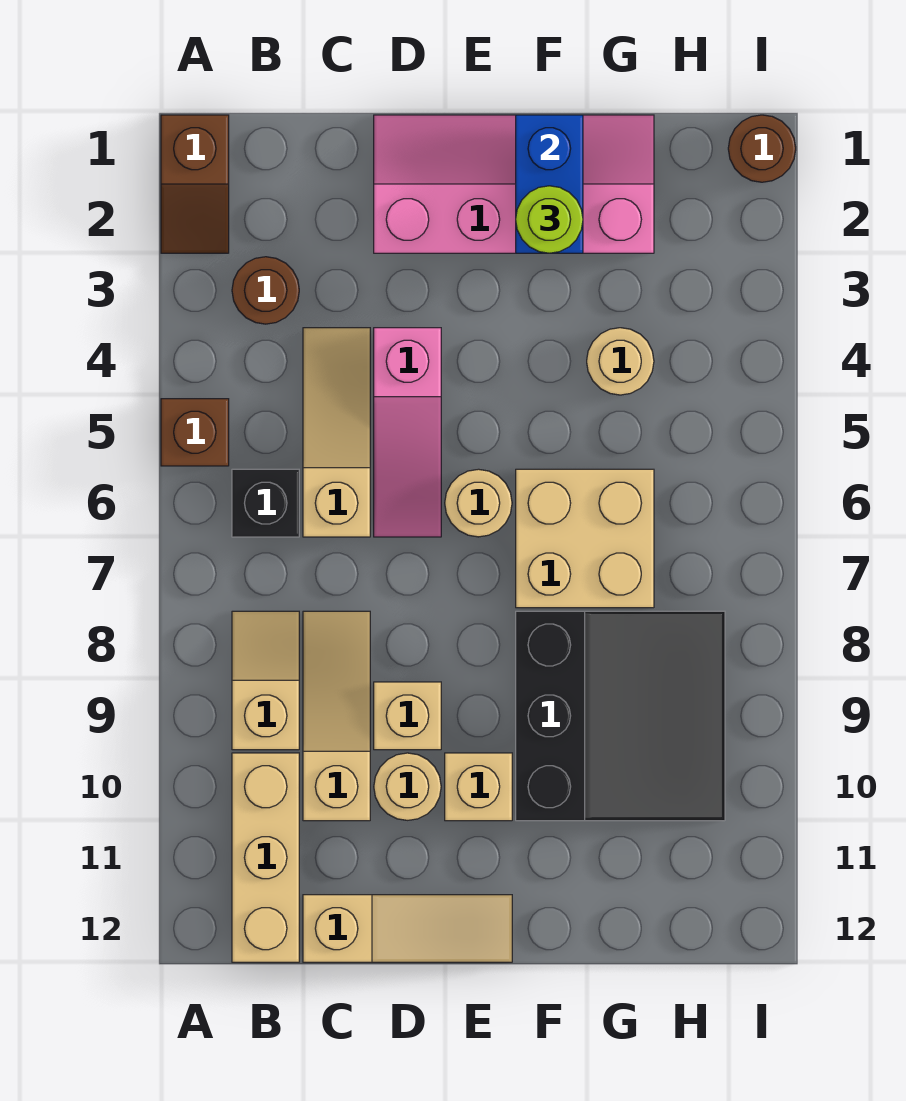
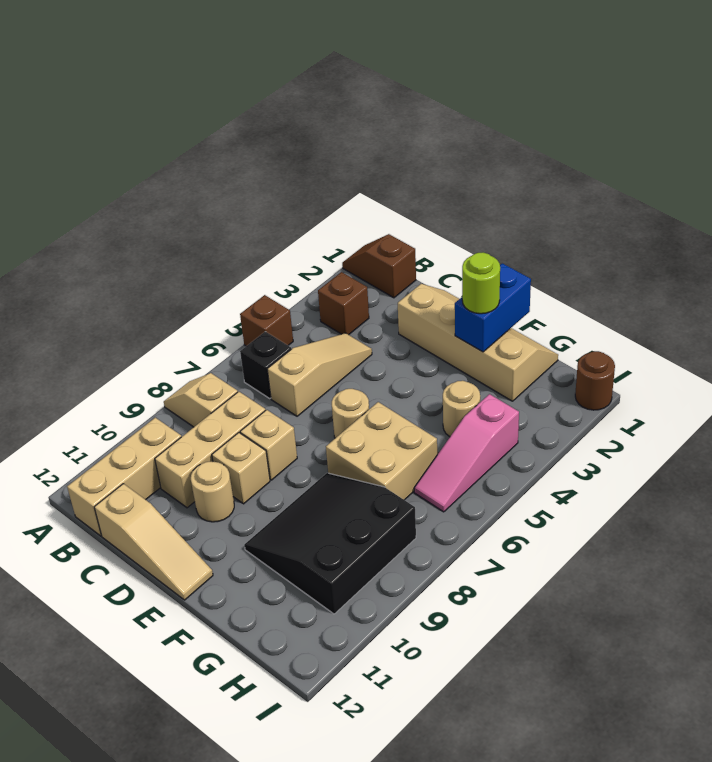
brown slope A1:A2 level 1 top 1 -> brown slope A1:B1 level 1 top B
brown round brick B3 level 1 -> brown brick B3 level 1
tan slope B8:B9 level 1 top 9 -> tan slope A8:B8 level 1 top B
tan slope C8:C10 level 1 top 10 -> tan brick C8:C10 level 1
pink slope D1:G2 level 1 top 2 -> tan slope D1:G2 level 1 top 2
pink slope D4:D6 level 1 top 4 -> pink slope H4:H6 level 1 top 4
tan brick E10 level 1 -> tan brick D8 level 1
black slope F8:H10 level 1 top F -> black slope F8:H10 level 1 top H

